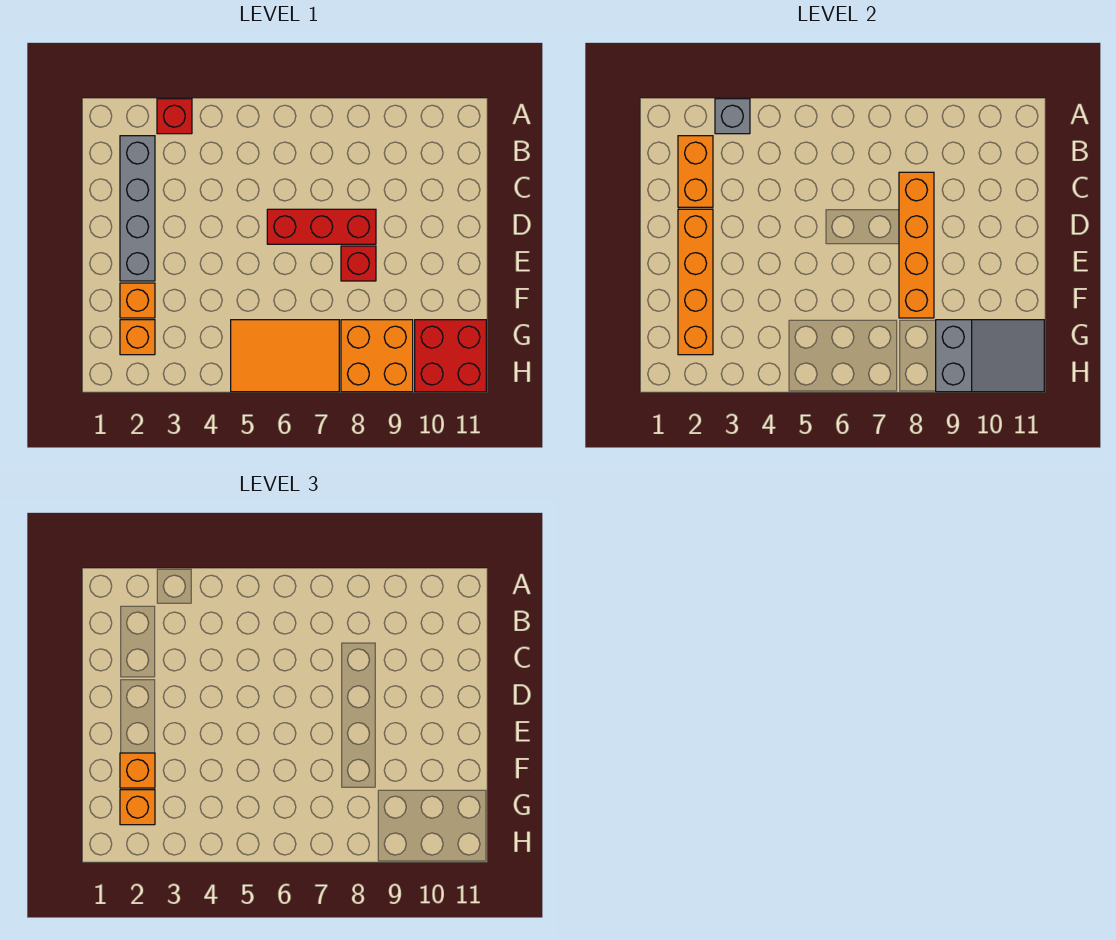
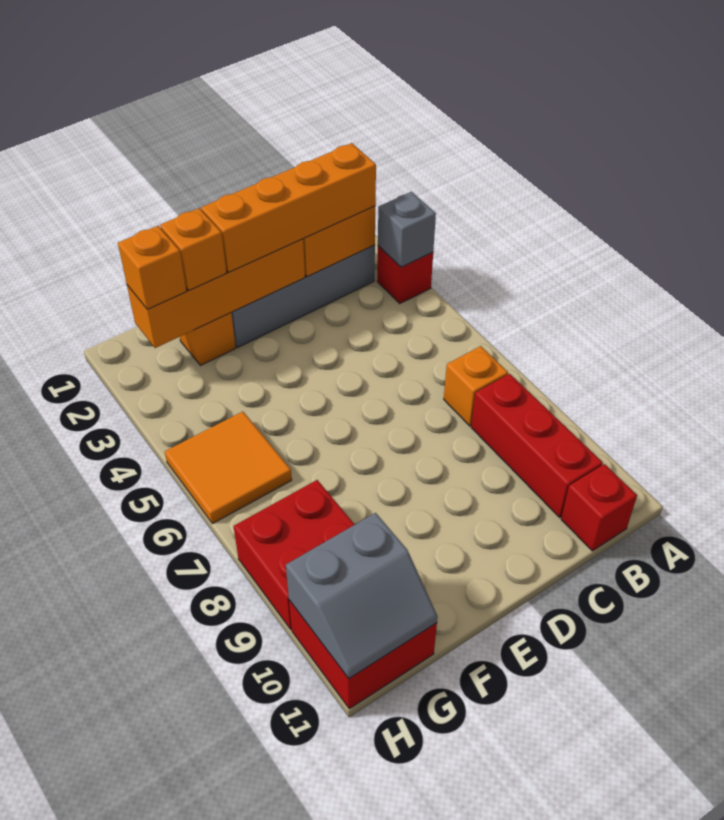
orange brick C8:F8 level 2 -> orange brick B2:E2 level 3
red brick D6:D8 level 1 -> red brick B8:B10 level 1
red brick E8 level 1 -> red brick B11 level 1
orange brick G2 level 1 -> orange brick B7 level 1
orange tile G5:H7 level 1 -> orange tile G5:H6 level 1
orange brick G8:H9 level 1 -> red brick G8:H9 level 1
grey slope G9:H11 level 2 top 9 -> grey slope G10:H11 level 2 top 10

